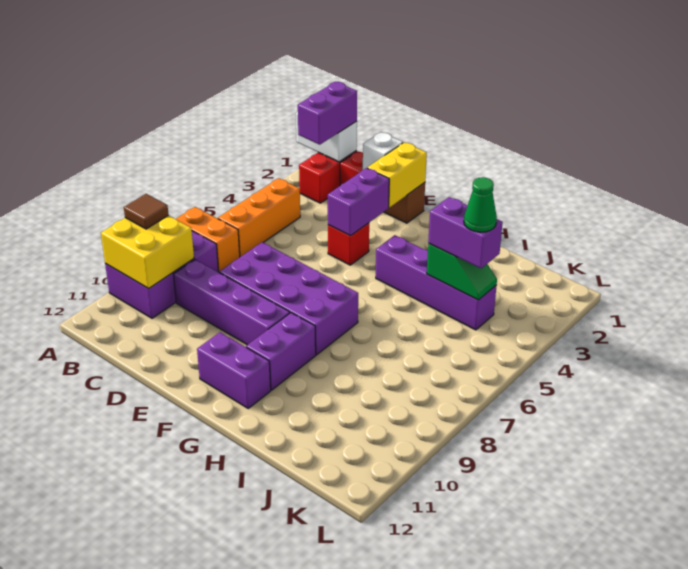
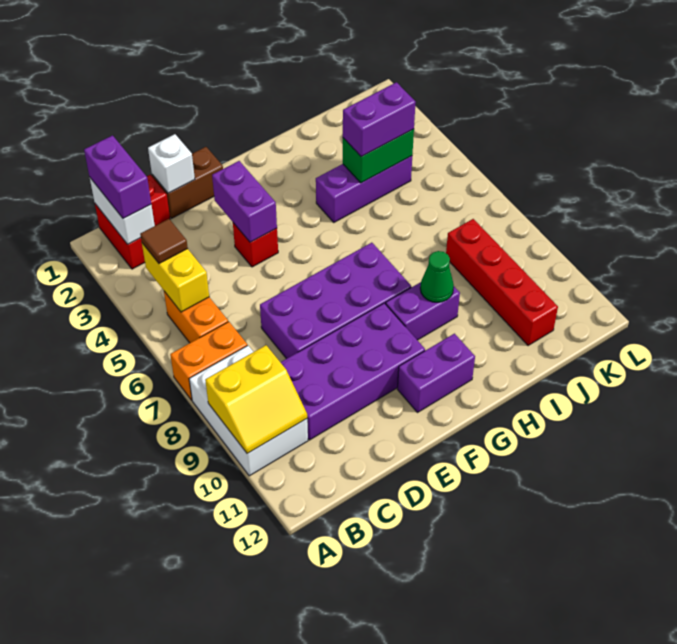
white brick A1:B1 level 2 -> white brick B1:B2 level 2
purple brick A8:B10 level 1 -> white brick A8:B10 level 1
yellow brick A9:B10 level 2 -> yellow slope A9:B10 level 2 top 9
brown tile A9 level 3 -> brown tile B4 level 3
orange brick B4:B6 level 1 -> orange brick B5:B6 level 1
purple brick C9:F9 level 1 -> purple brick C9:F10 level 1
yellow brick E1:E2 level 2 -> yellow brick B4:B5 level 2
purple brick G4:J4 level 1 -> purple brick H4:J4 level 1
purple brick G9:G10 level 1 -> purple brick G9:H9 level 1
green slope I4:J4 level 2 top I -> green brick I4:J4 level 2
green cone J4 level 4 -> green cone H9 level 2
none -> red brick J8:J11 level 1

